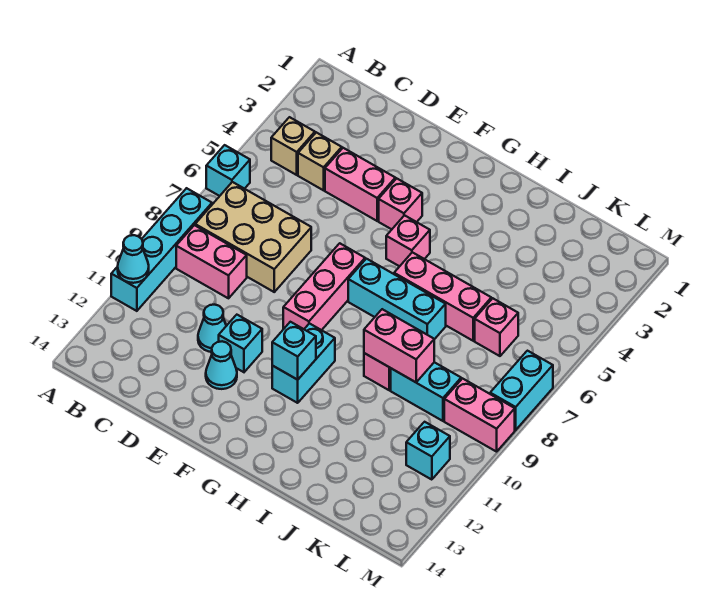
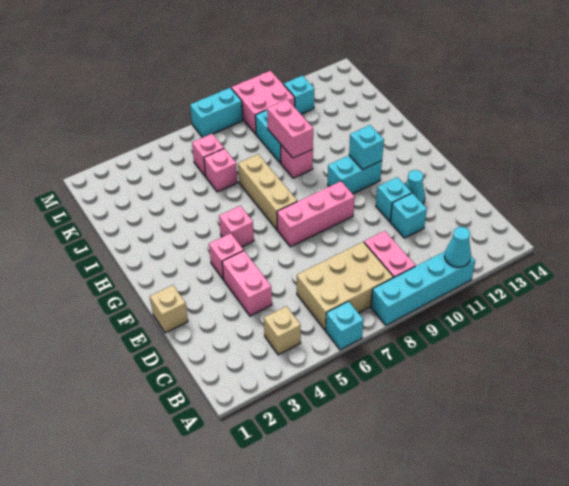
tan brick B7:D8 level 1 -> tan brick B6:C8 level 1
tan brick C4 level 1 -> tan brick E1 level 1
cyan cone D11 level 1 -> cyan brick D11 level 1
cyan brick G7:I7 level 1 -> tan brick G7:I7 level 1
pink brick H6:J6 level 1 -> pink brick J6 level 1
pink brick L9:M9 level 1 -> pink brick L9:M10 level 1

